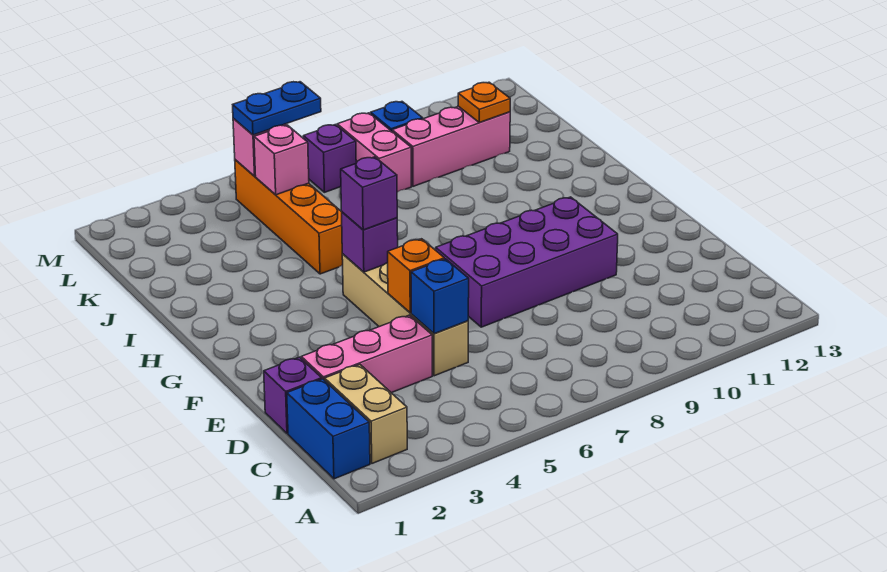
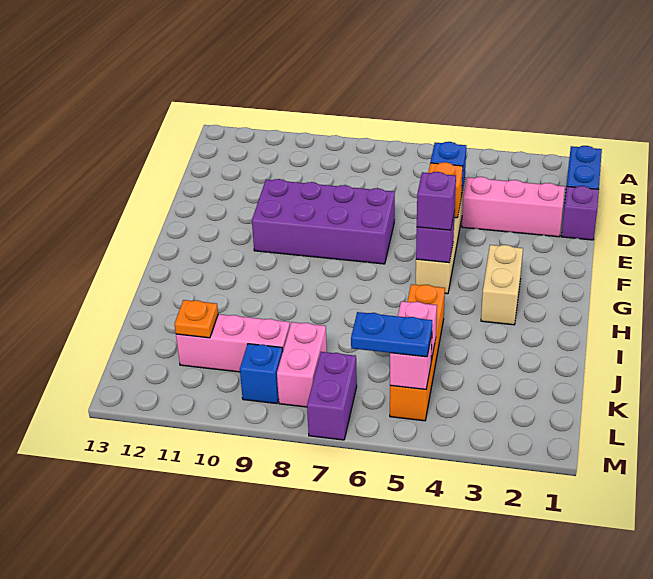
tan brick B2:C2 level 1 -> tan brick G3:H3 level 1
purple brick L7 level 1 -> purple brick L7:M7 level 1

